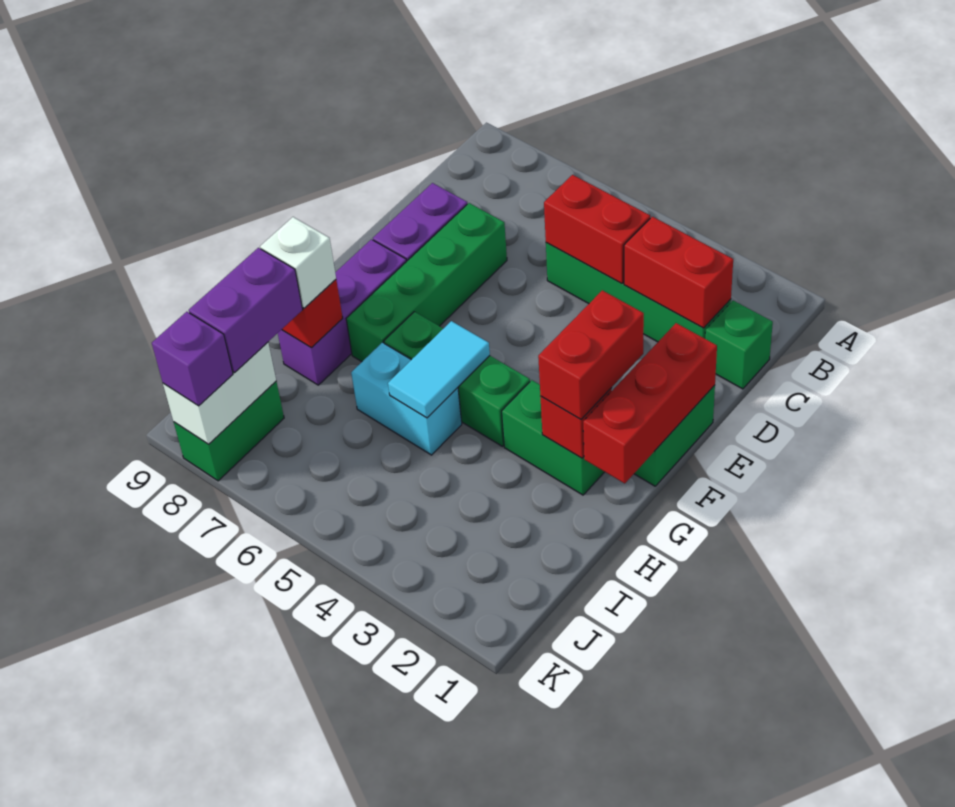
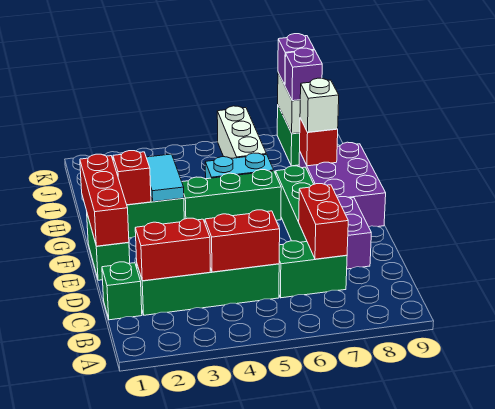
none -> green brick C6:C7 level 1
red brick F2:G2 level 3 -> red brick C7:D7 level 2
purple brick F8:H8 level 1 -> purple brick F8:H9 level 1
cyan tile G5:H5 level 2 -> cyan tile G3:H3 level 2
none -> white brick I6:K6 level 1
purple brick I8:J8 level 3 -> purple brick J8 level 3

